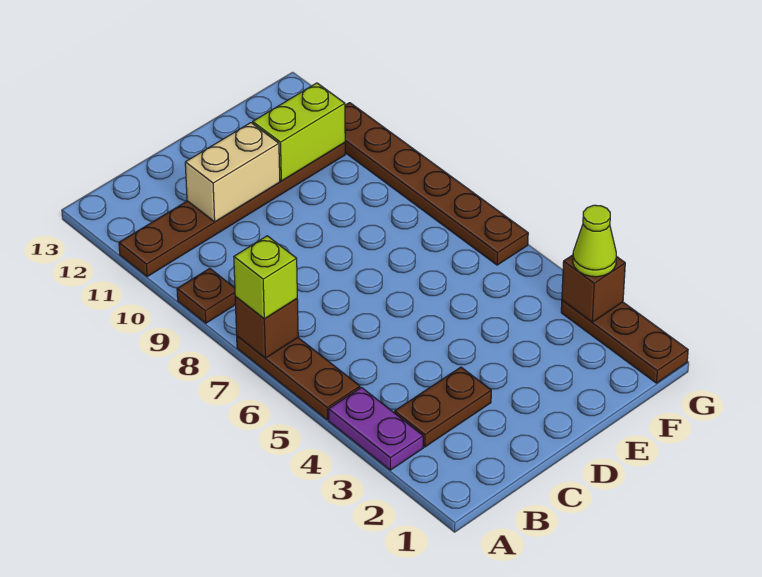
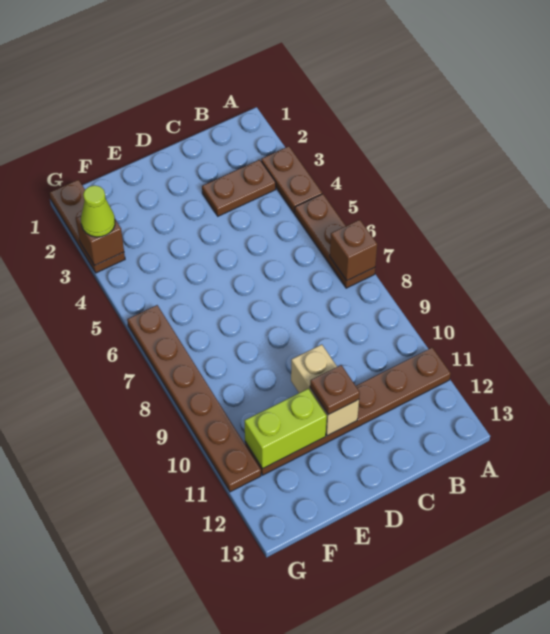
purple plate A3:A4 level 1 -> brown plate A3:A4 level 1
lime brick A7 level 3 -> none
brown plate A9 level 1 -> brown plate D11 level 3
tan brick C11:D11 level 2 -> tan brick D10:D11 level 2

